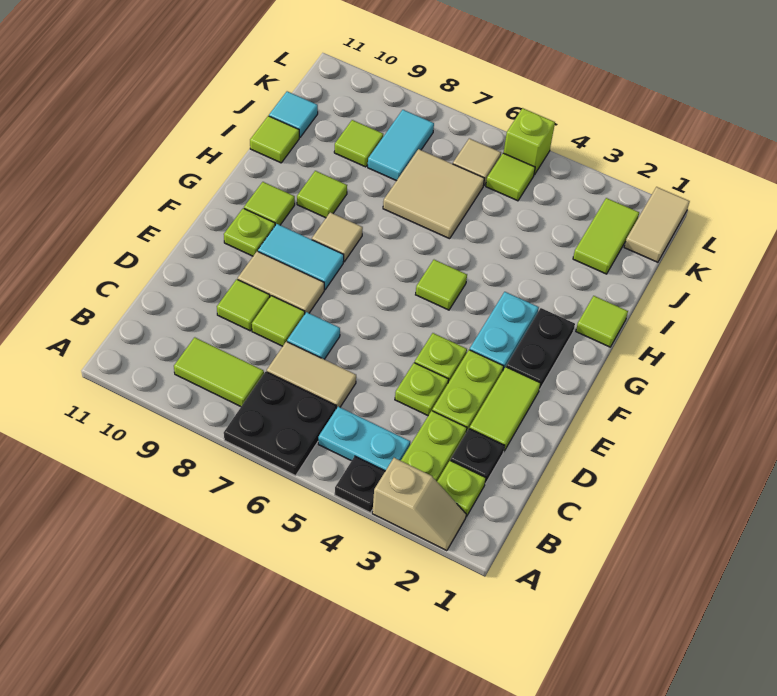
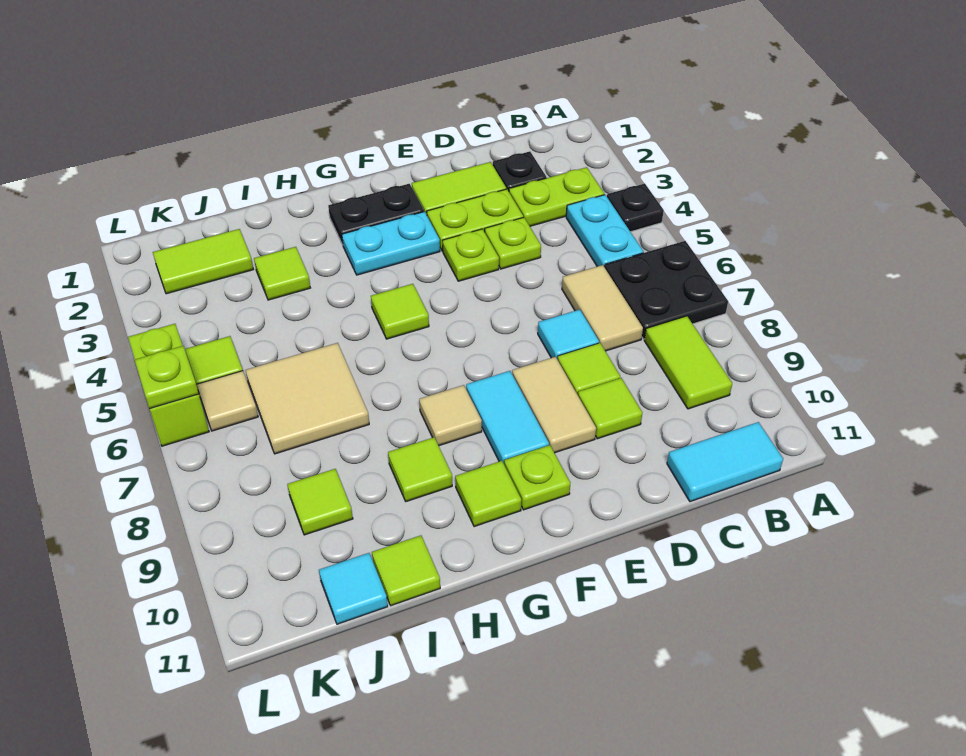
tan slope A2:A3 level 1 top 3 -> none
lime plate B2 level 1 -> lime plate L6 level 2
lime tile H1 level 1 -> lime tile I3 level 1
cyan tile J8:K8 level 1 -> cyan tile B11:C11 level 1
tan tile K1:L1 level 1 -> none
lime brick L5 level 1 -> lime brick L5:L6 level 1

